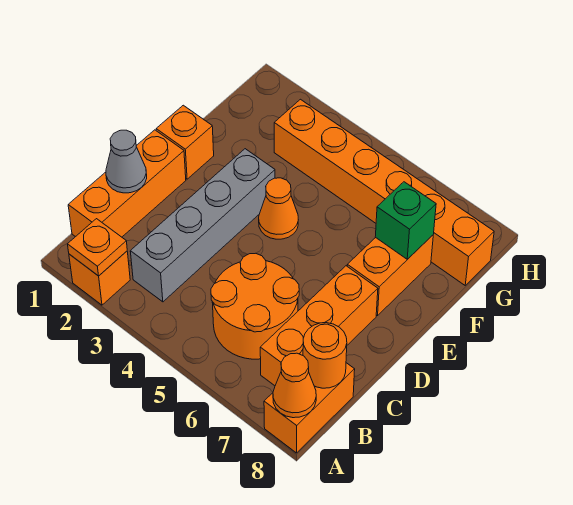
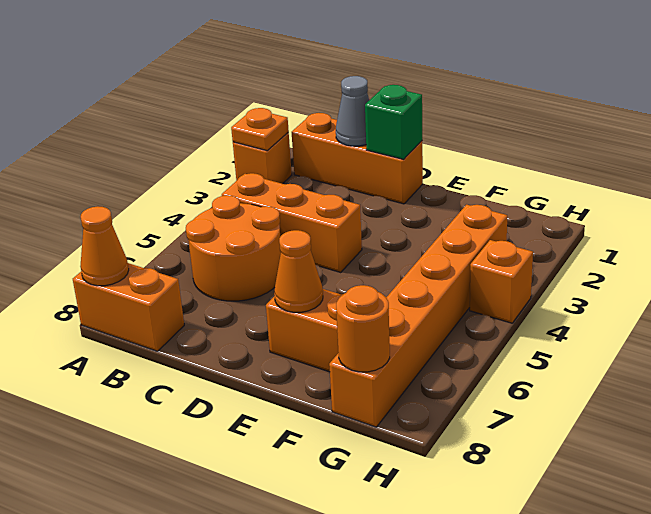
grey brick B3:E3 level 1 -> none
orange brick B7:D7 level 1 -> orange brick B4:D4 level 1
orange round brick B8 level 2 -> orange round brick G8 level 2
orange brick E1 level 1 -> orange brick H4 level 1
orange cone E4 level 1 -> orange cone E7 level 2
green brick F7 level 2 -> green brick D1 level 2

